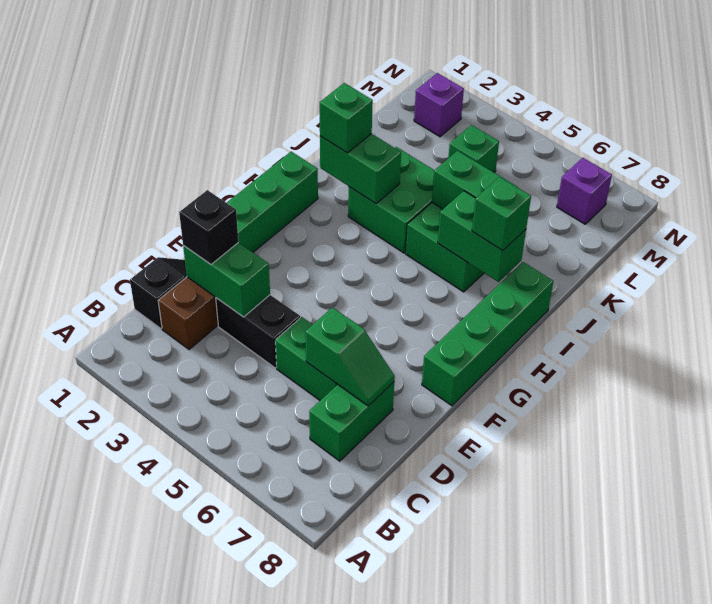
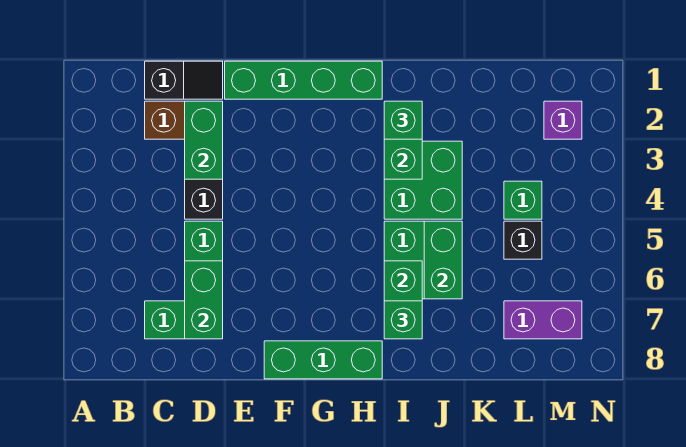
black brick D2 level 3 -> black brick L5 level 1
green slope D6:D7 level 2 top 6 -> green brick D6:D7 level 2
green brick F8:I8 level 1 -> green brick F8:H8 level 1
purple brick M7 level 1 -> purple brick L7:M7 level 1

